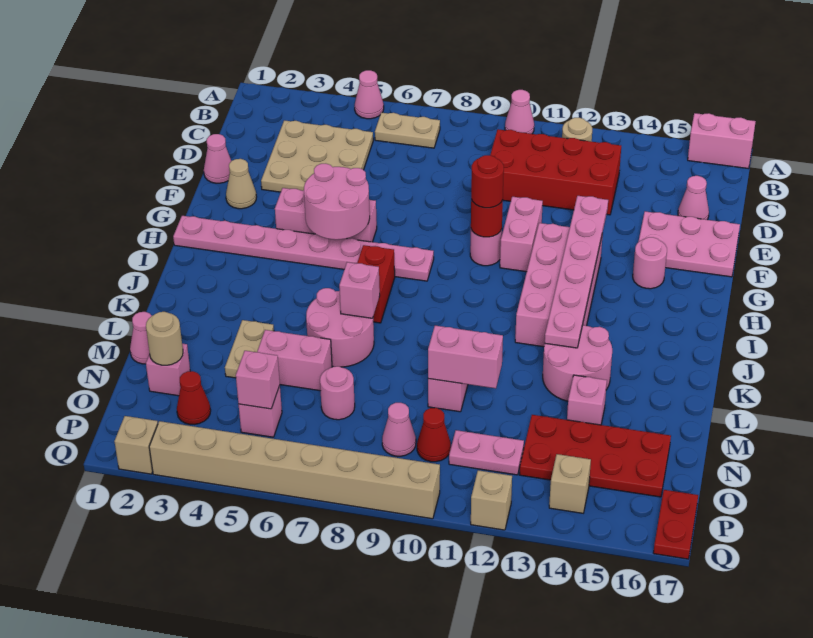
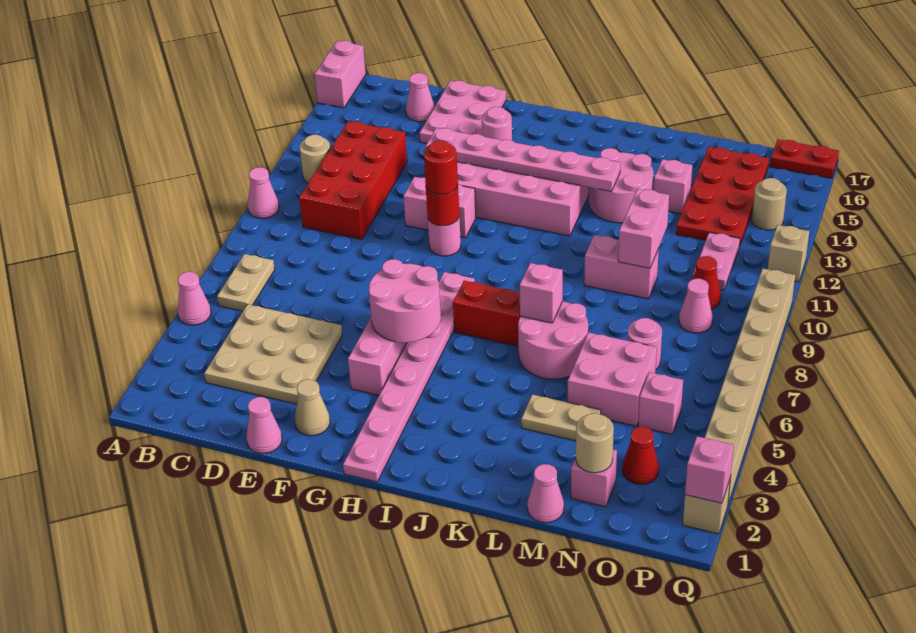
pink brick M5:M6 level 1 -> pink brick M5:N6 level 1
pink brick O5 level 2 -> pink brick Q2 level 2
tan brick P14 level 1 -> tan round brick P14 level 1

